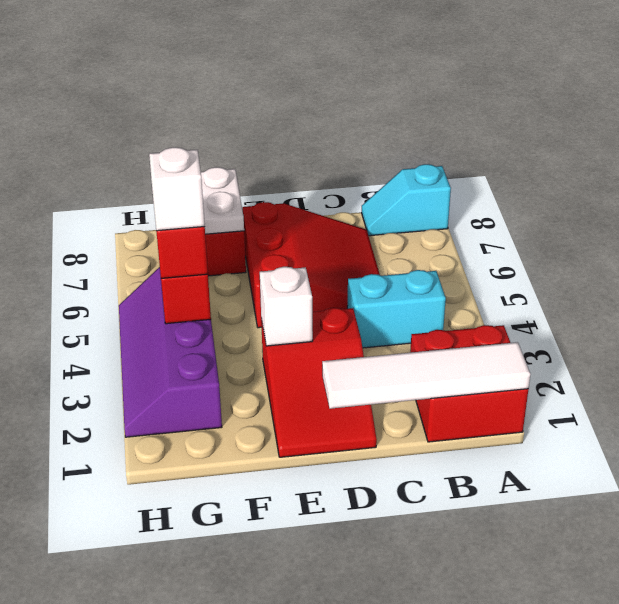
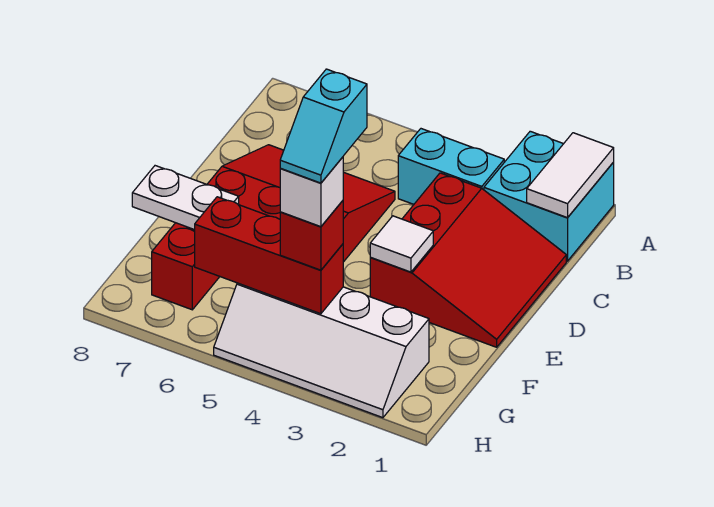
red brick A1:B2 level 1 -> cyan brick A1:B2 level 1
white tile A1:D1 level 2 -> white tile A1:B1 level 2
cyan slope A8:B8 level 1 top A -> cyan slope F4:G4 level 5 top F
cyan brick B4:C4 level 1 -> cyan brick B3:B4 level 1
red slope D1:E3 level 1 top 3 -> red slope C1:E3 level 1 top 3
white brick E3 level 2 -> white tile E3 level 2
purple slope G2:H5 level 1 top G -> white slope G2:H5 level 1 top G

